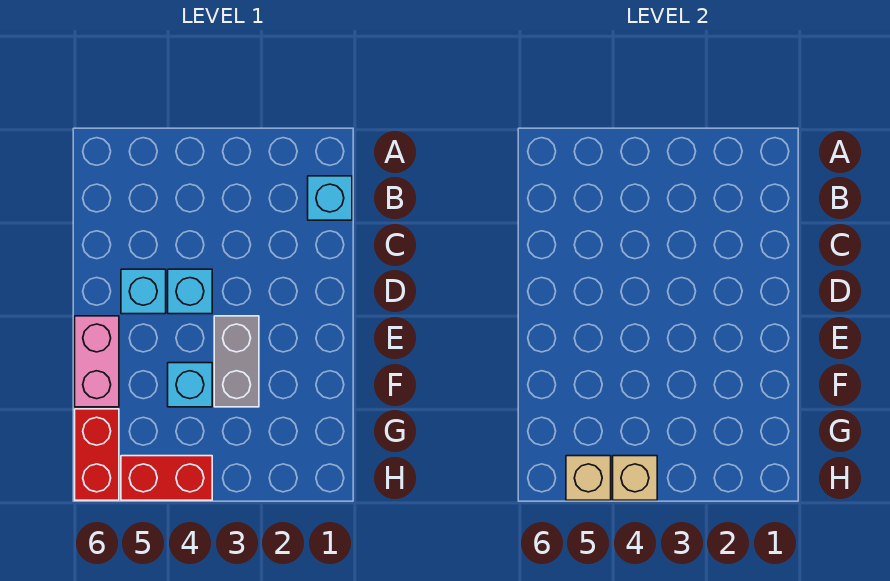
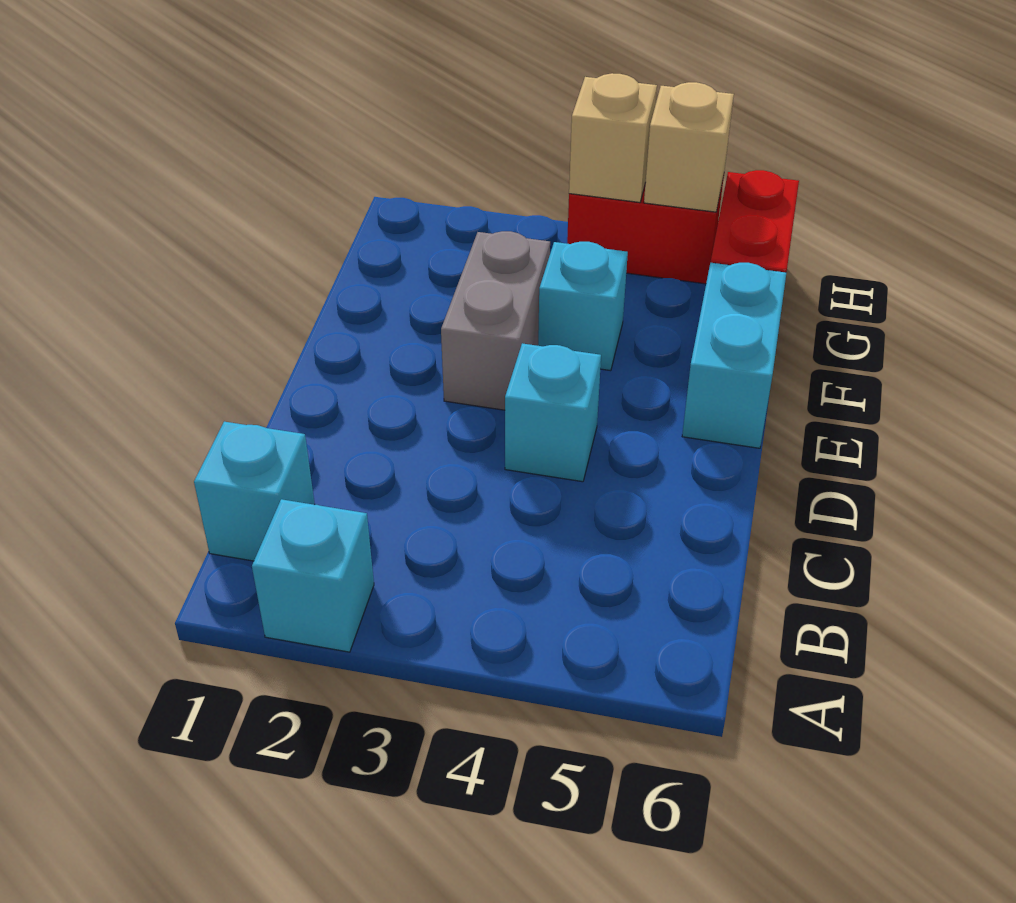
cyan brick D5 level 1 -> cyan brick A2 level 1
pink brick E6:F6 level 1 -> cyan brick E6:F6 level 1

